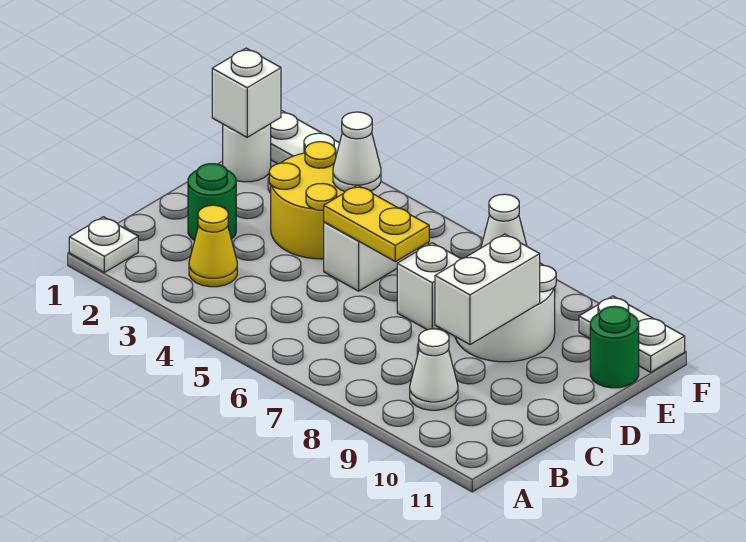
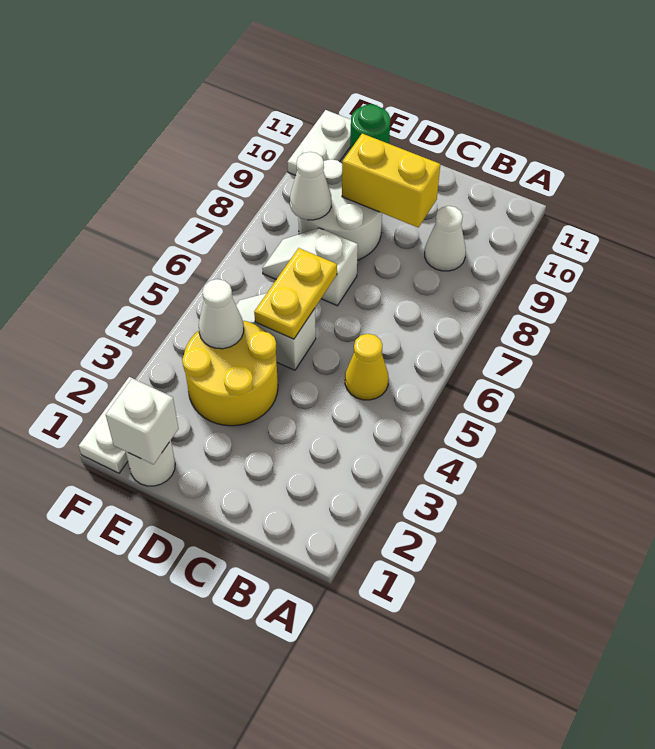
white plate A1 level 1 -> none
yellow cone B3 level 1 -> yellow cone B5 level 1
green round brick C2 level 1 -> none
white brick C9:D9 level 2 -> yellow brick C9:D9 level 2

